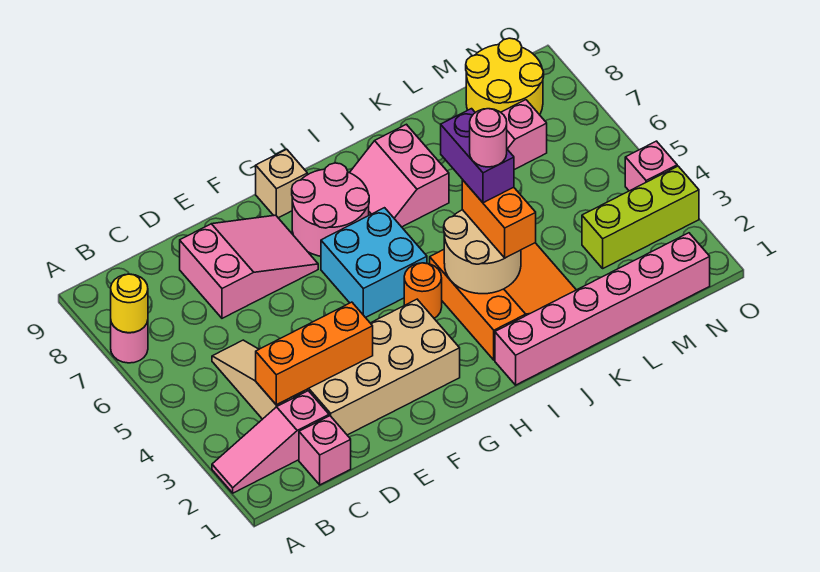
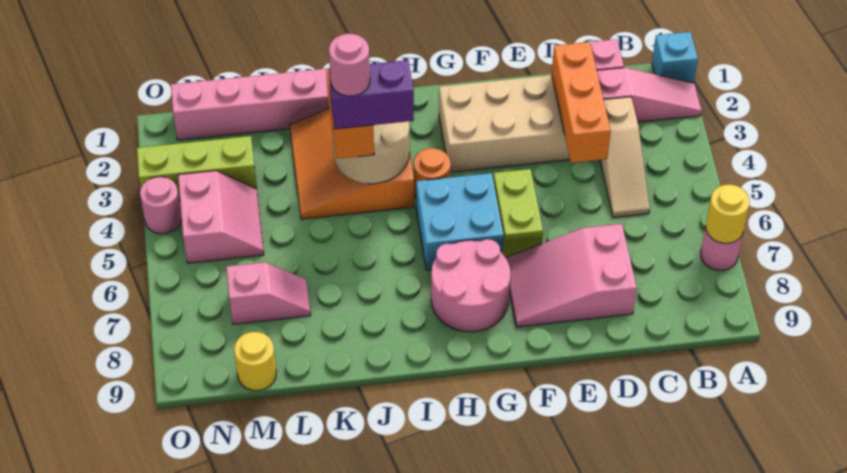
none -> cyan brick A1 level 1
orange brick C3:E3 level 2 -> orange brick D2:D4 level 2
none -> lime brick F5:F6 level 1
tan brick G9 level 1 -> none
pink slope I7:J8 level 1 top J -> pink slope M4:N5 level 1 top N
purple brick J4:J5 level 4 -> purple brick I4:J4 level 4
yellow round brick M8:N9 level 1 -> yellow round brick M9 level 1
pink brick O4 level 1 -> pink round brick O4 level 1

